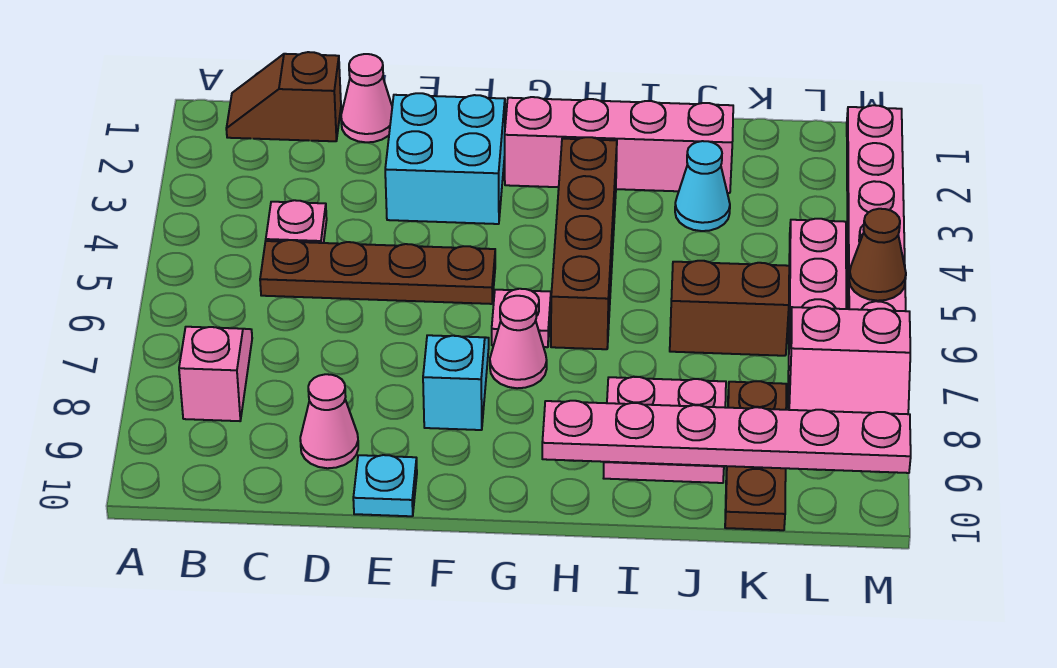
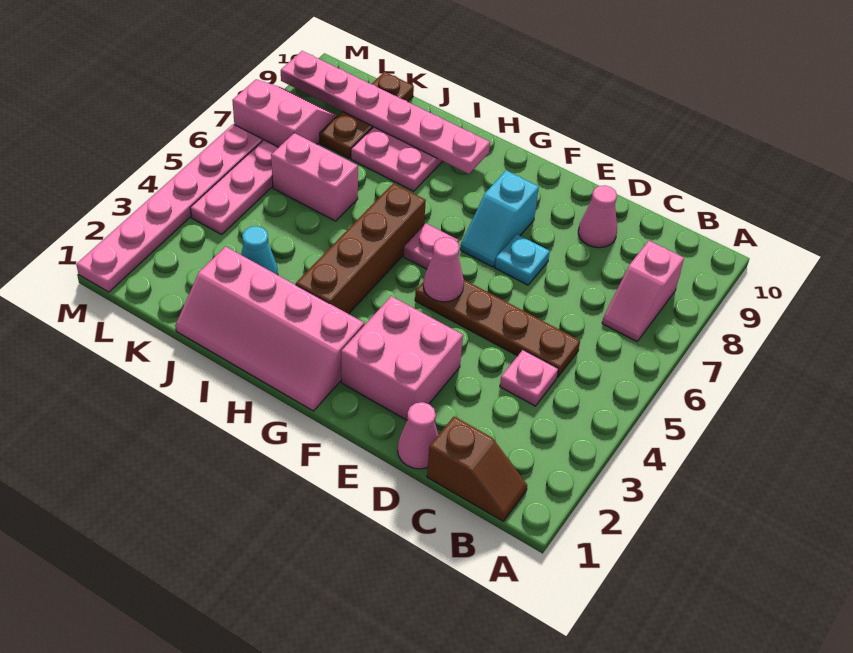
cyan brick E2:F3 level 1 -> pink brick E2:F3 level 1
cyan plate E10 level 1 -> cyan plate E7 level 1
pink cone G7 level 1 -> pink cone F5 level 2
brown brick J6:K6 level 1 -> pink brick J6:K6 level 1
brown cone M5 level 2 -> none

